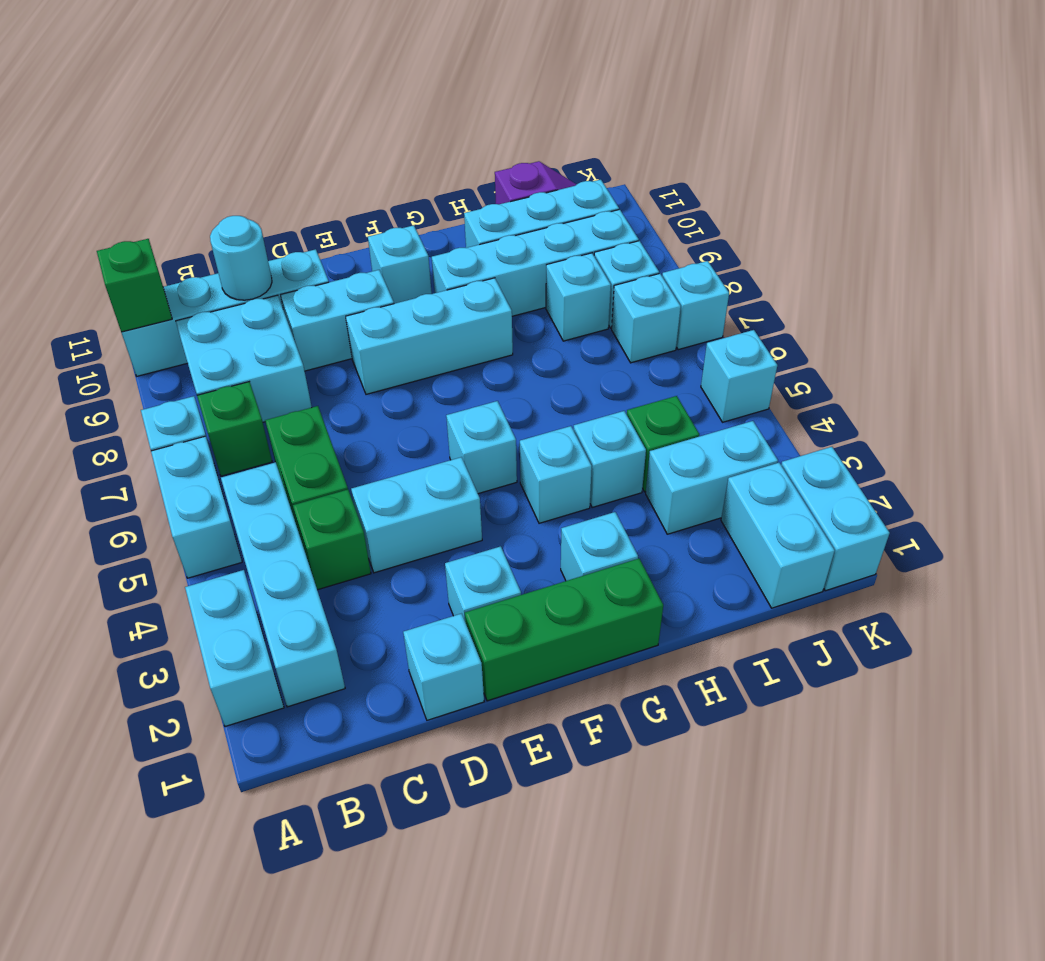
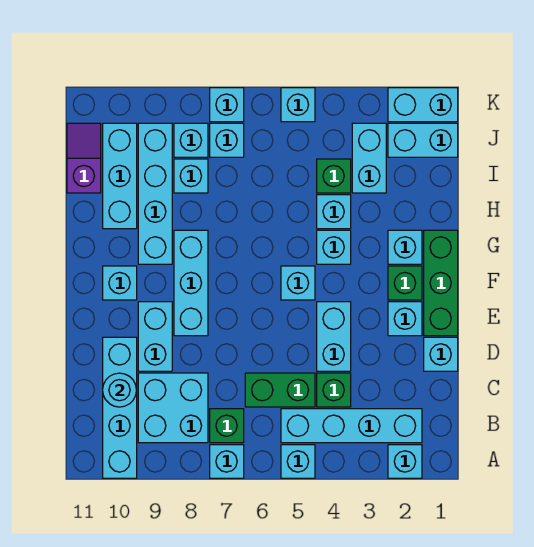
cyan brick A2:A3 level 1 -> cyan brick A2 level 1
cyan brick A5:A6 level 1 -> cyan brick A5 level 1
green brick A10 level 2 -> green brick F2 level 1

